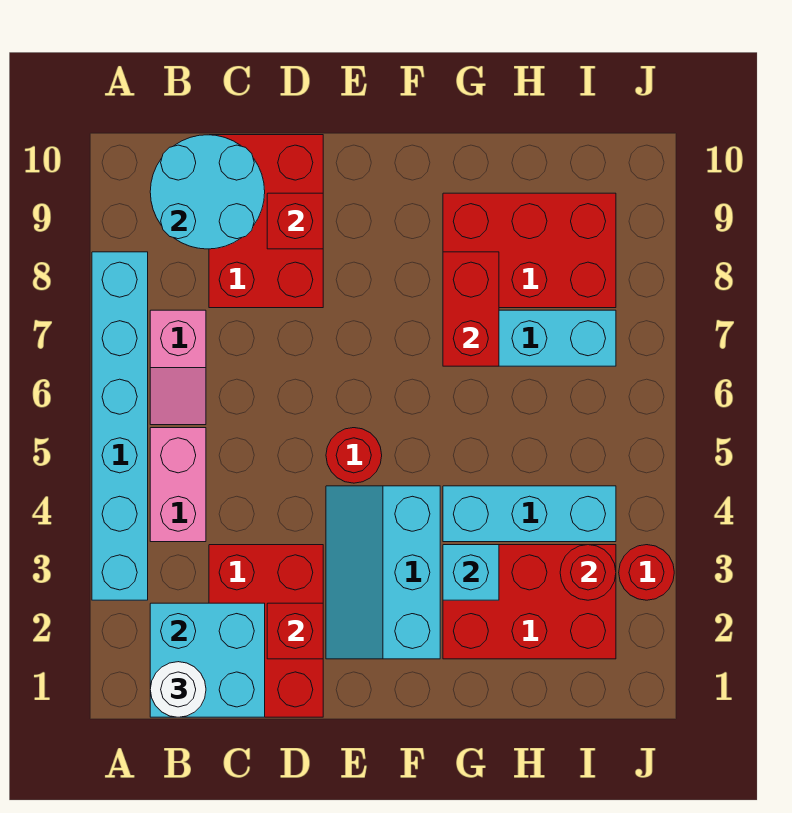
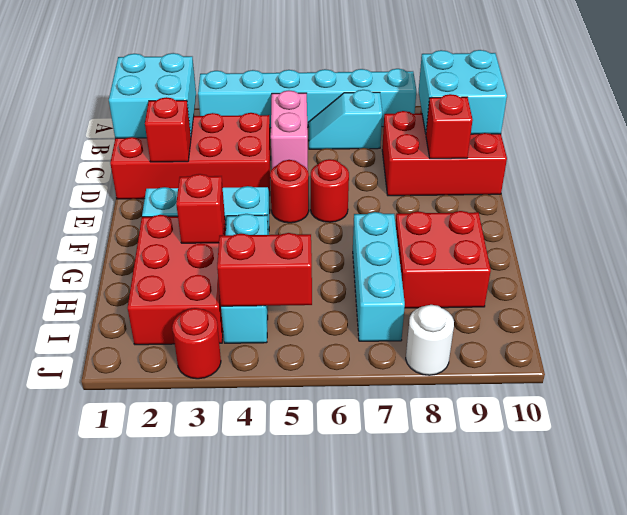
white round brick B1 level 3 -> white round brick J8 level 1
pink brick B4:B5 level 1 -> pink brick B5:C5 level 1
pink slope B6:B7 level 1 top 7 -> cyan slope B6:B7 level 1 top 7
cyan round brick B9:C10 level 2 -> cyan brick B9:C10 level 2
red brick C1:D3 level 1 -> red brick C1:D4 level 1
cyan brick G3 level 2 -> red brick G3 level 2
red brick G7:G8 level 2 -> red brick I4:I5 level 2
red brick G8:I9 level 1 -> red brick G8:H9 level 1
red round brick I3 level 2 -> red round brick E6 level 1

